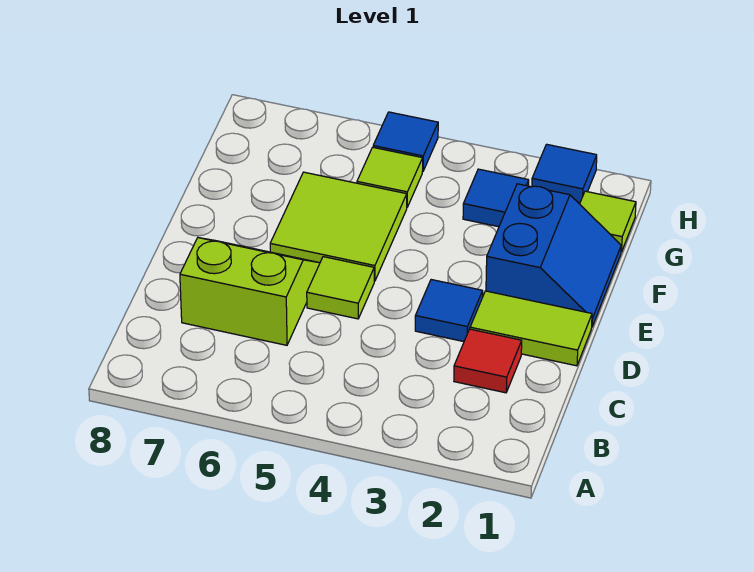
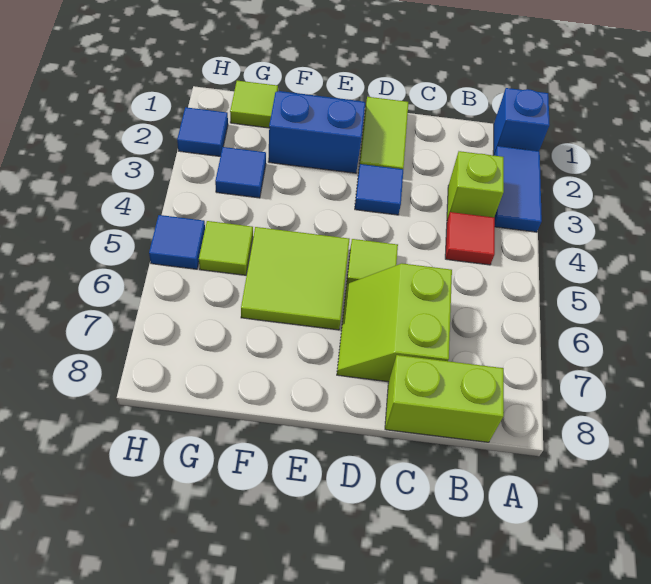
none -> blue brick A1 level 1
none -> blue tile A2:A3 level 1
none -> lime brick B3 level 1
none -> lime brick B8:C8 level 1
red tile C2 level 1 -> red tile B4 level 1

